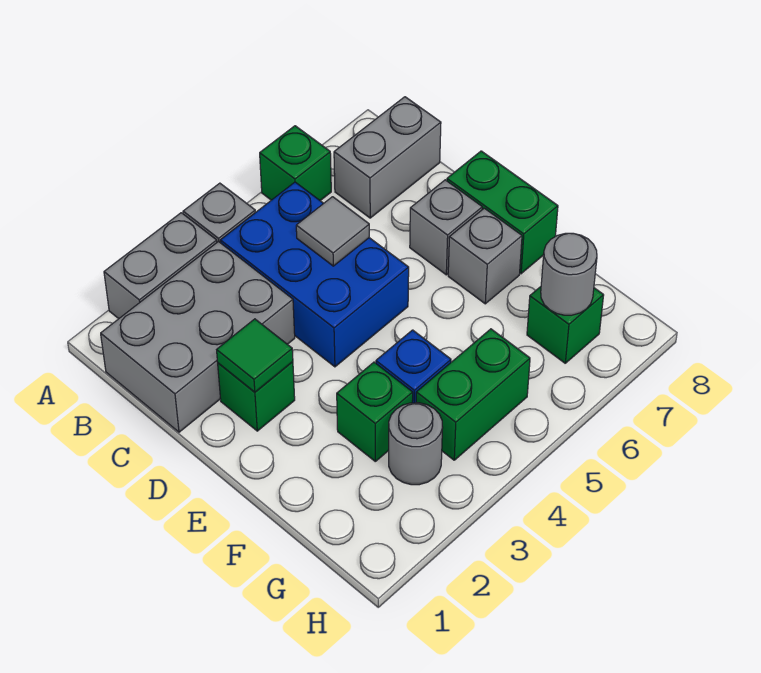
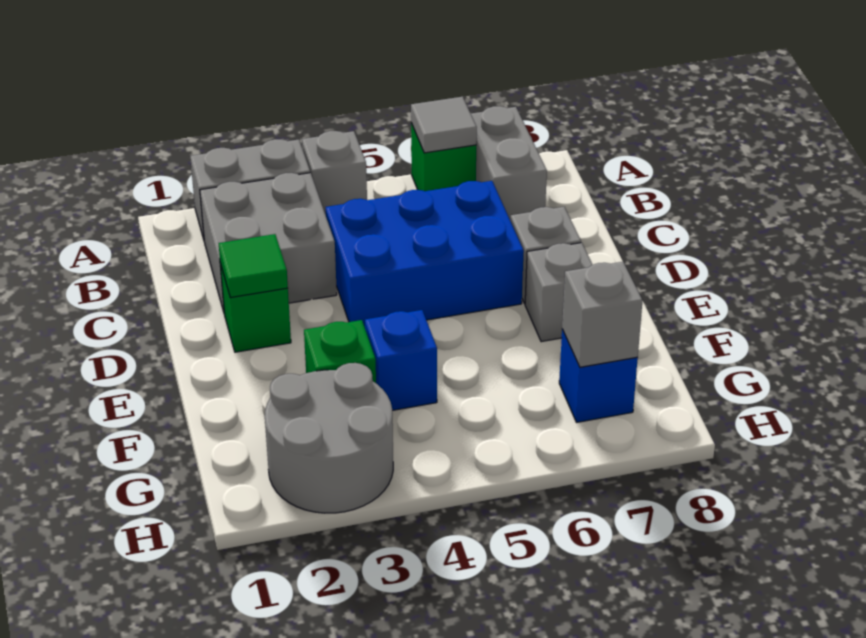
grey brick B1:C3 level 1 -> grey brick B2:C3 level 1
blue brick B4:D5 level 1 -> blue brick C4:D6 level 1
grey brick B7:B8 level 1 -> grey brick A7:B7 level 1
grey tile C5 level 2 -> grey tile A6 level 2
green brick D8:E8 level 1 -> none
grey round brick G3 level 1 -> grey round brick G2:H3 level 1
green brick G4:G5 level 1 -> none
green brick G7 level 1 -> blue brick G7 level 1
grey round brick G7 level 2 -> grey brick G7 level 2

